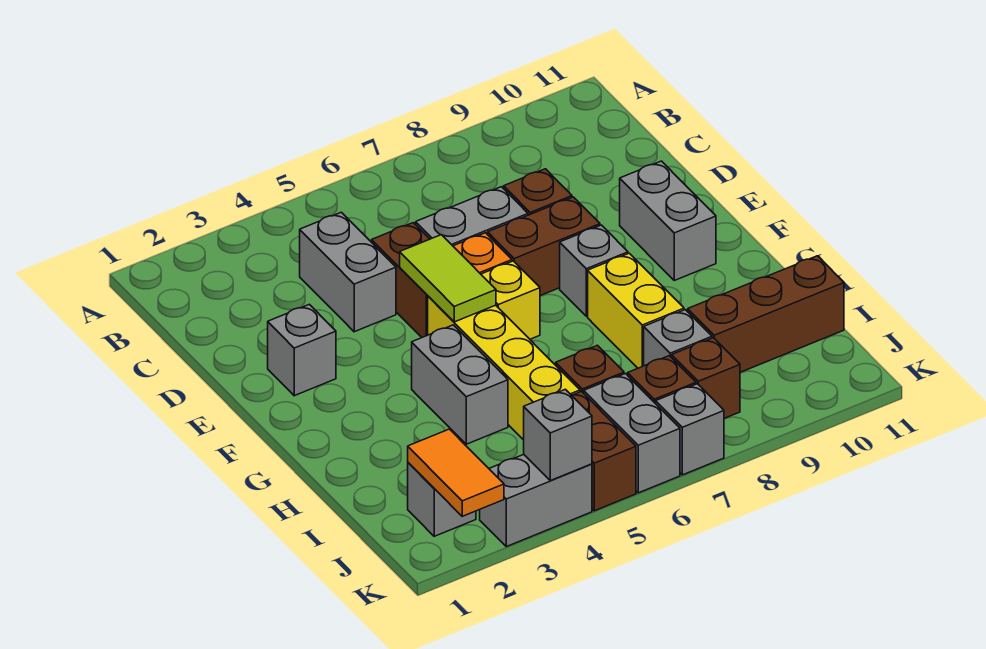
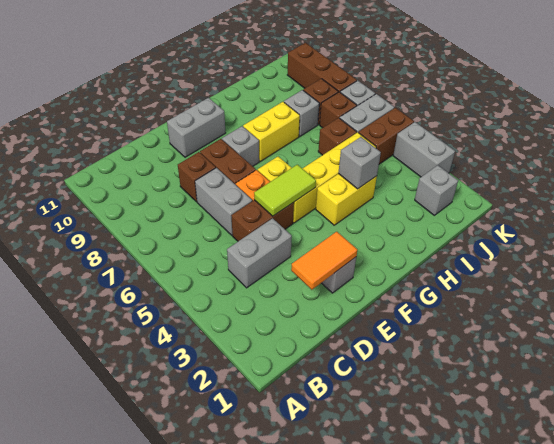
grey brick G4:H4 level 1 -> yellow brick G4:H4 level 1
brown brick I9:I11 level 1 -> brown brick K8:K10 level 1
orange tile J2:K2 level 2 -> orange tile D2:E2 level 2
grey brick K4 level 2 -> grey brick H4 level 2

